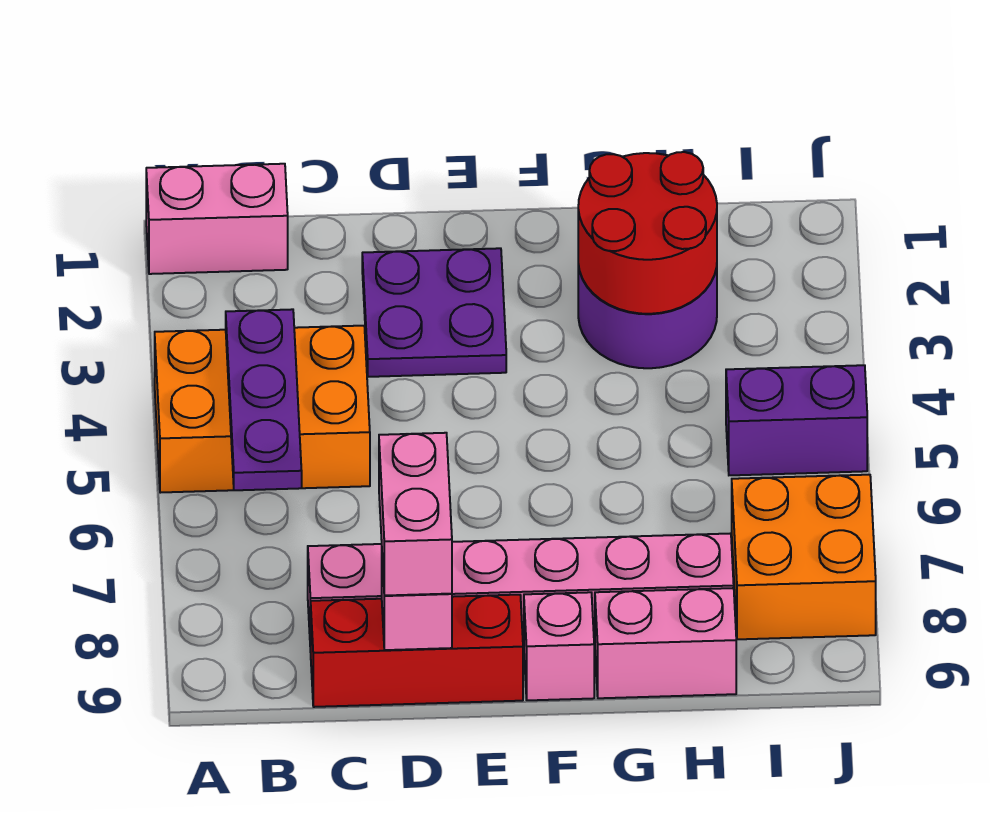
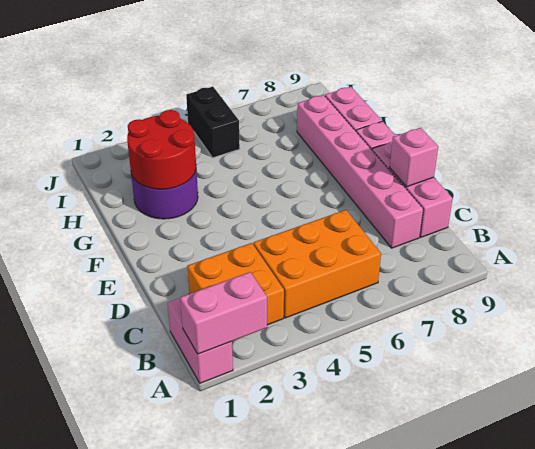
orange brick A4:C5 level 1 -> orange brick B4:C6 level 1
purple plate B4:B6 level 2 -> none
red brick C9:E9 level 1 -> pink brick C9:E9 level 1
purple plate D2:E3 level 1 -> none
pink brick D8:D9 level 3 -> pink brick A1:A2 level 2
purple brick I5:J5 level 1 -> black brick I5:J5 level 1
orange brick I7:J8 level 1 -> orange brick B2:C3 level 1

